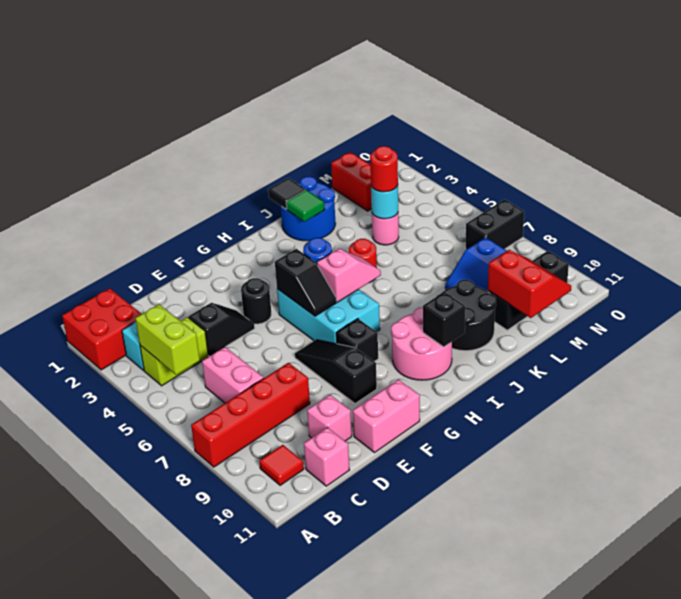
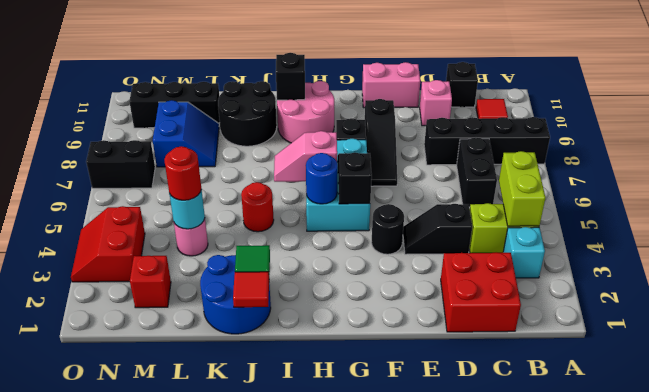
red brick A1:B2 level 1 -> red brick C1:D2 level 1
red brick A8:D8 level 1 -> black brick A8:D8 level 1
pink brick C6:C7 level 1 -> black brick C6:C7 level 1
pink brick C11 level 1 -> black brick C11 level 1
black tile J1 level 2 -> red tile J1 level 2
red slope L10:M11 level 2 top L -> red slope N3:O4 level 1 top N
red brick M1:M2 level 1 -> red brick M2 level 1

